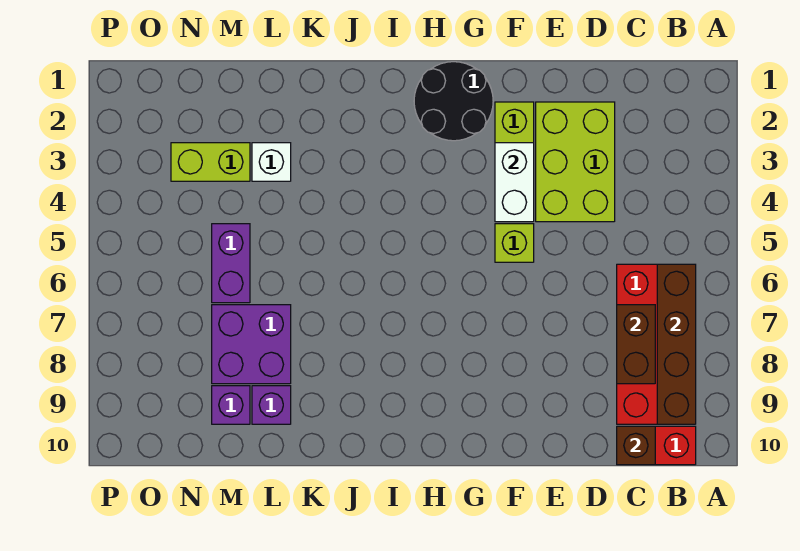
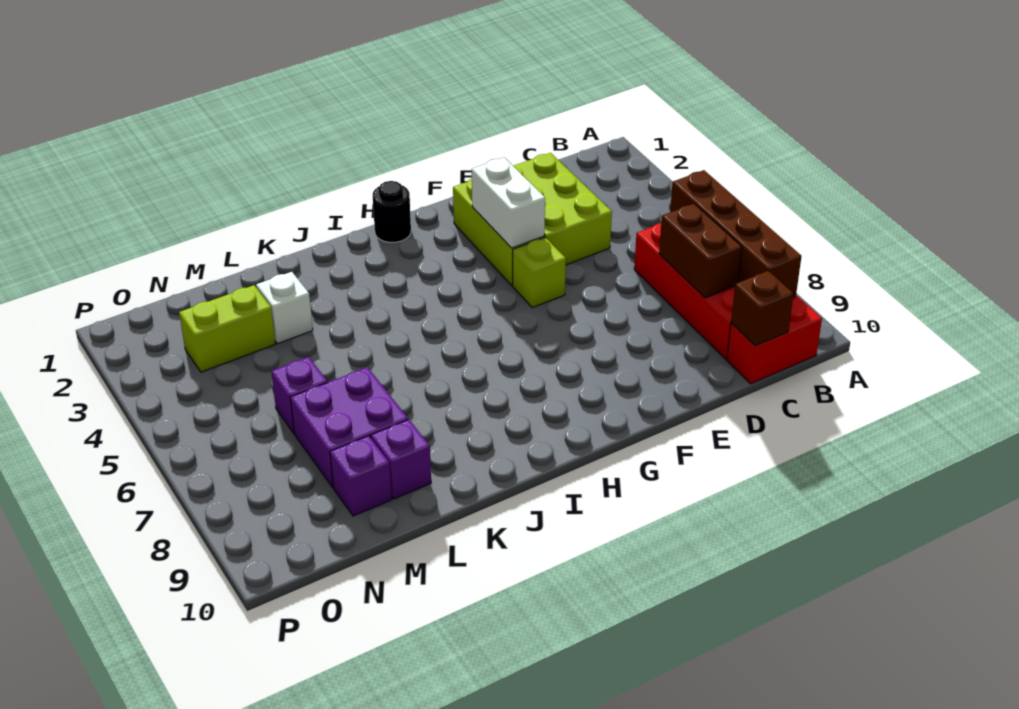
black round brick G1:H2 level 1 -> black round brick H1 level 1
purple brick M5:M6 level 1 -> purple brick M6 level 1

